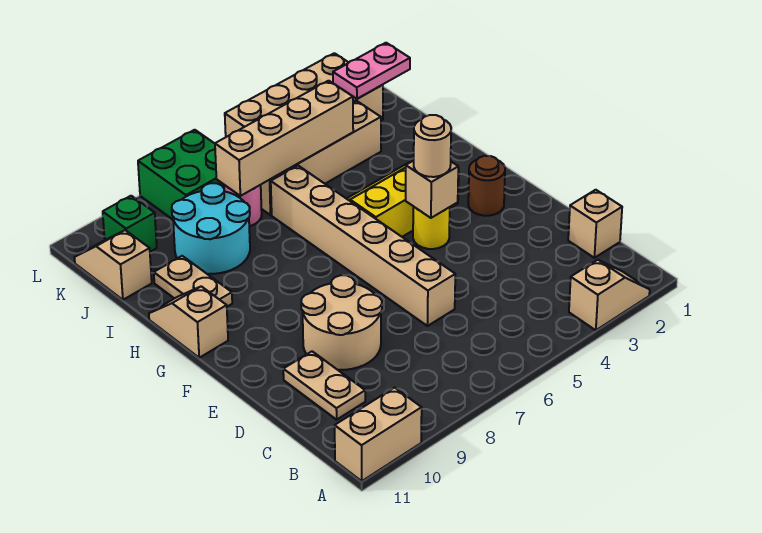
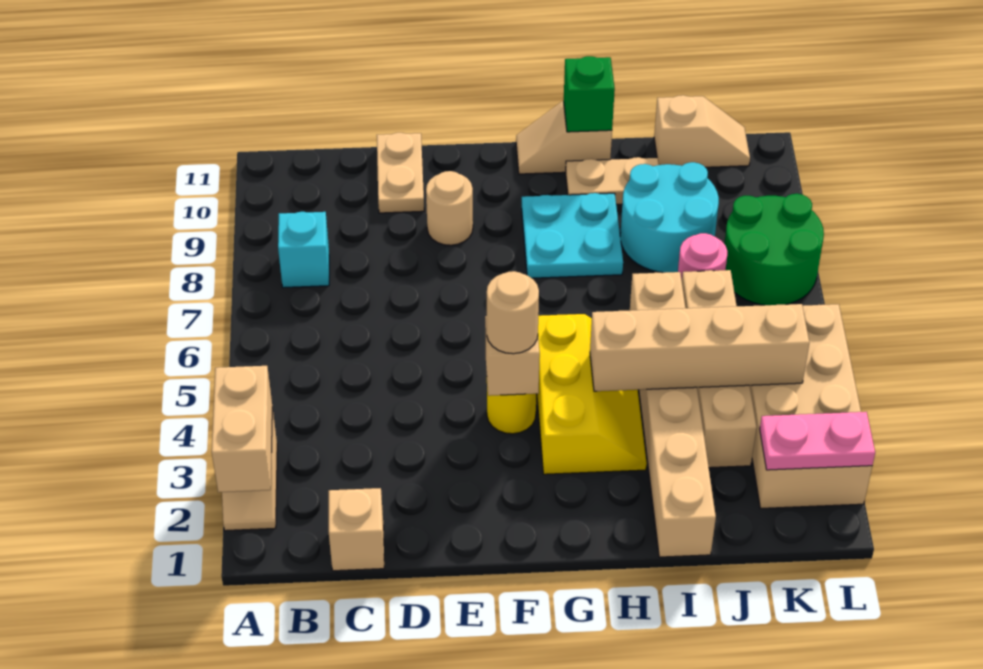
tan brick A10:A11 level 1 -> tan brick A2:A3 level 2
none -> cyan brick B8 level 1
tan plate C10:D10 level 1 -> tan plate D10:D11 level 1
tan brick D6:I6 level 1 -> tan brick I1:I6 level 1
tan round brick D8:E9 level 1 -> tan round brick E9 level 1
brown round brick F2 level 1 -> none
none -> cyan plate G8:H9 level 1
tan slope G11:H11 level 1 top G -> tan slope G11:H11 level 1 top H
tan brick J4:J7 level 2 -> tan brick H4:K4 level 2
pink plate K1:K2 level 2 -> pink plate K2:L2 level 2
green brick K7:L8 level 1 -> green round brick K7:L8 level 1
green brick K10 level 1 -> green brick H11 level 2

